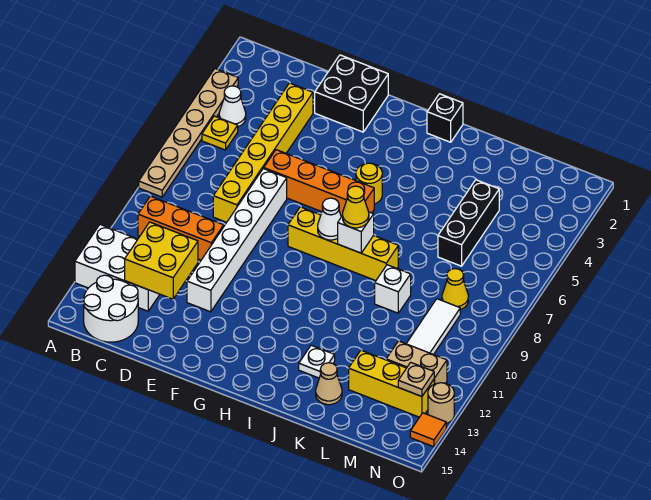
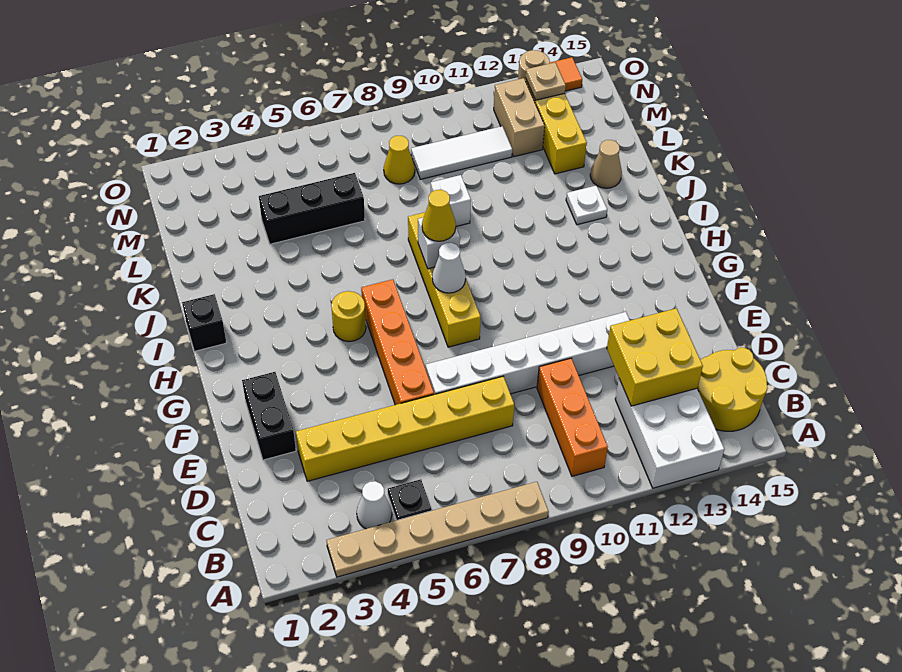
yellow plate B5 level 1 -> black plate B5 level 1
white round brick B14:C15 level 1 -> yellow round brick B14:C15 level 1
black brick E1:F2 level 1 -> black brick E2:F2 level 1

